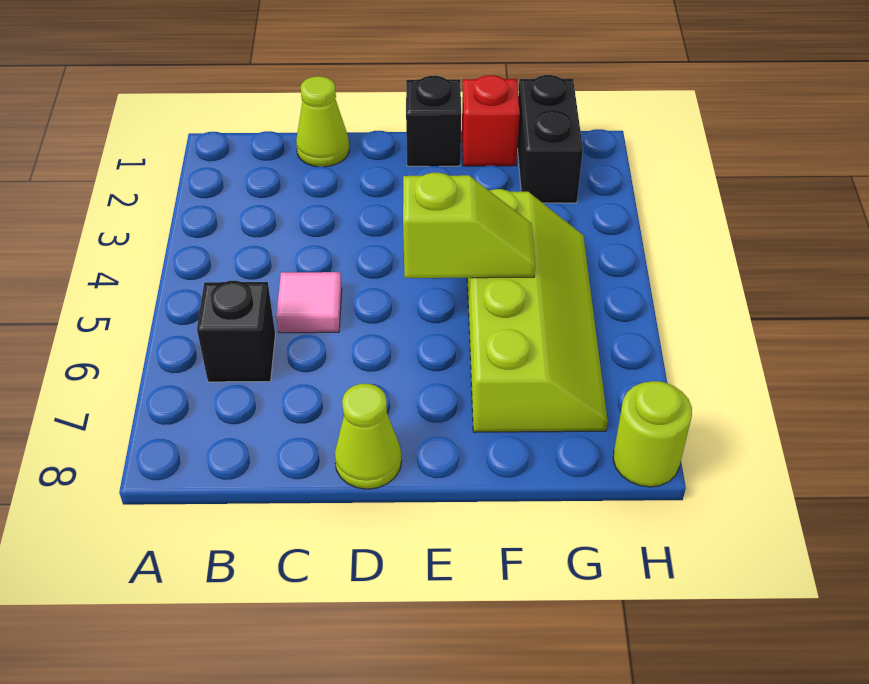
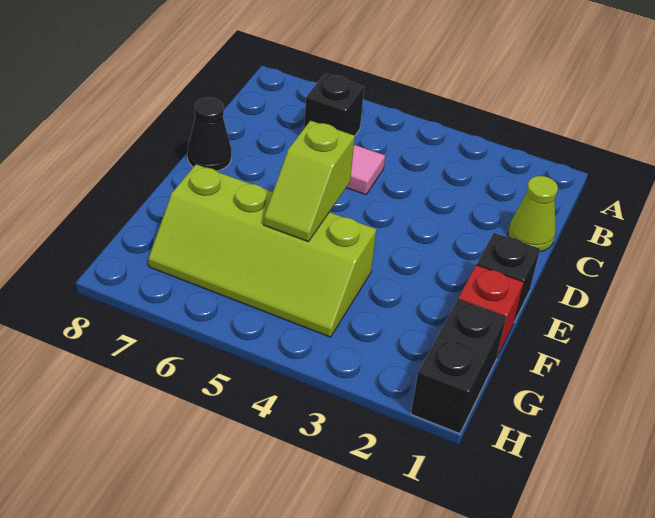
lime cone D8 level 1 -> black cone D8 level 1
black brick G1:G2 level 1 -> black brick G1:H1 level 1
lime round brick H8 level 1 -> none

